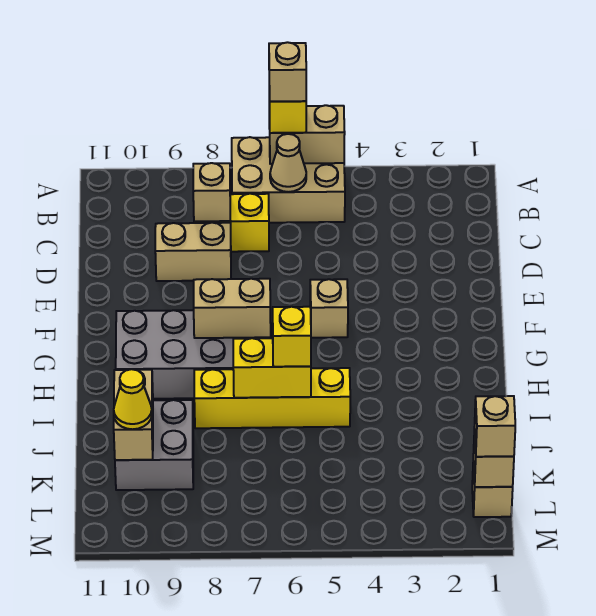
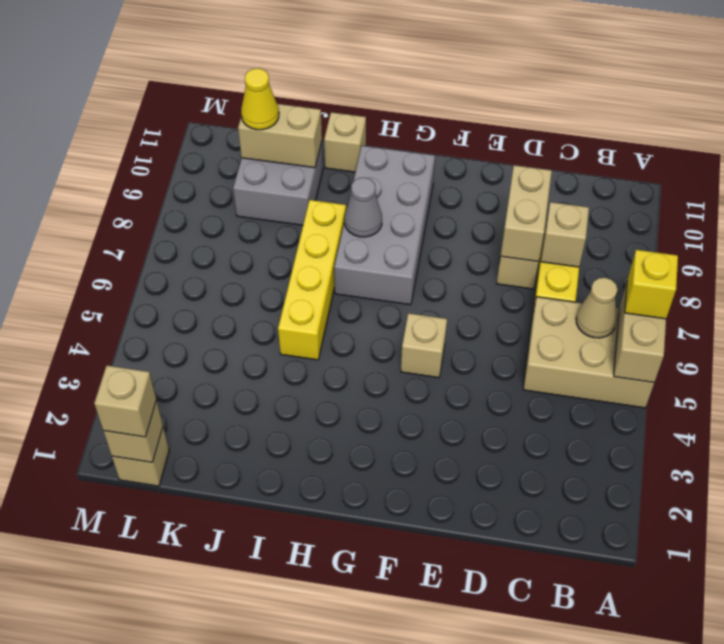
tan brick A5:B7 level 1 -> tan brick A5:C6 level 1
tan brick A6 level 4 -> tan brick I11 level 1
tan brick G7:G8 level 2 -> tan brick D8:D9 level 2
none -> grey cone H8 level 2
yellow brick I6:I7 level 2 -> none
yellow brick I6 level 3 -> none

